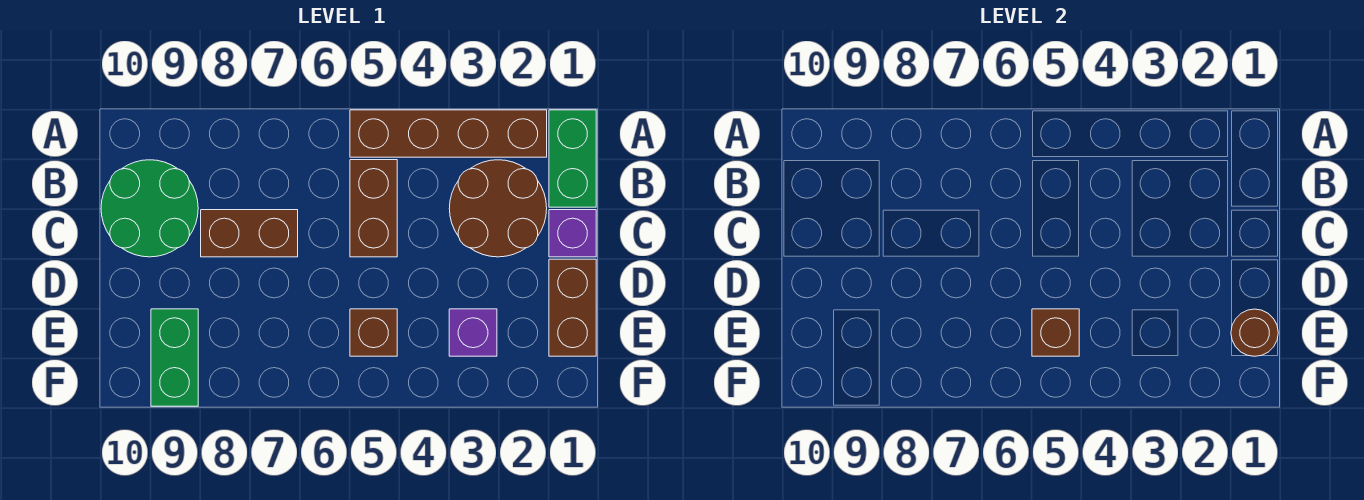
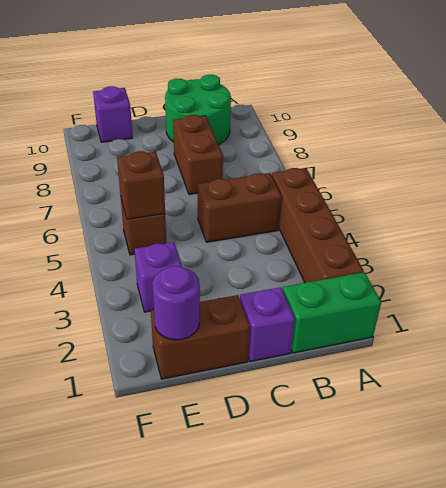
brown round brick B2:C3 level 1 -> none
brown round brick E1 level 2 -> purple round brick E1 level 2
green brick E9:F9 level 1 -> none
none -> purple brick E10 level 1

